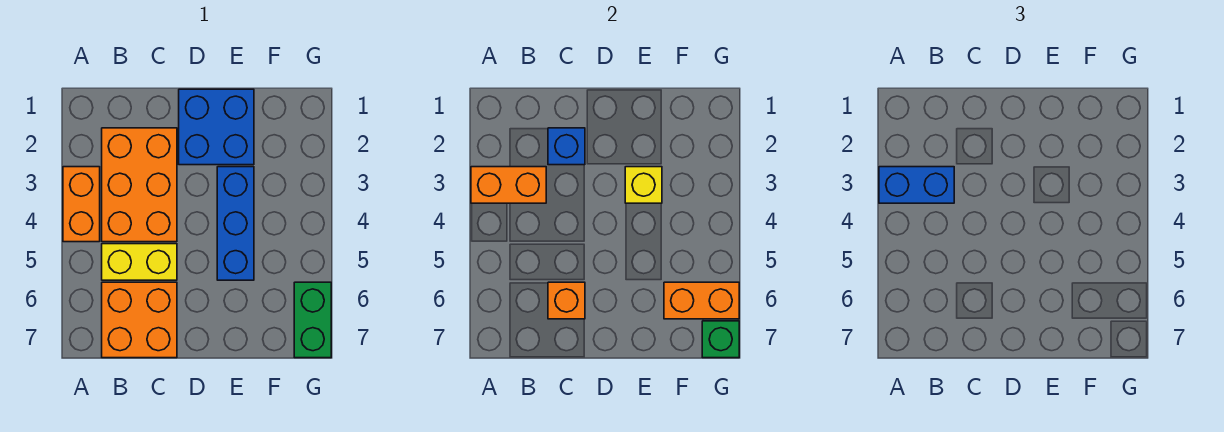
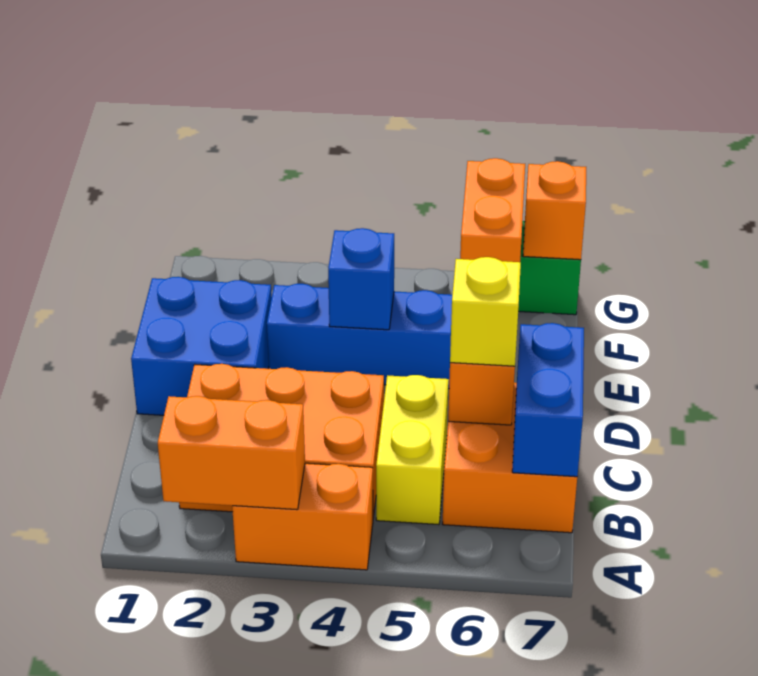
orange brick A3:B3 level 2 -> orange brick A2:A3 level 2
blue brick A3:B3 level 3 -> blue brick B7:C7 level 2
blue brick C2 level 2 -> blue brick E4 level 2
yellow brick E3 level 2 -> yellow brick C6 level 3
green brick G7 level 2 -> orange brick G7 level 2

